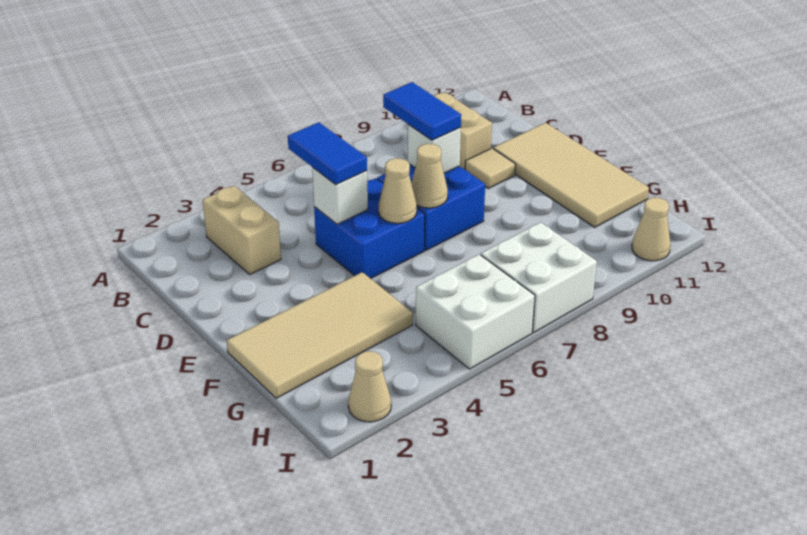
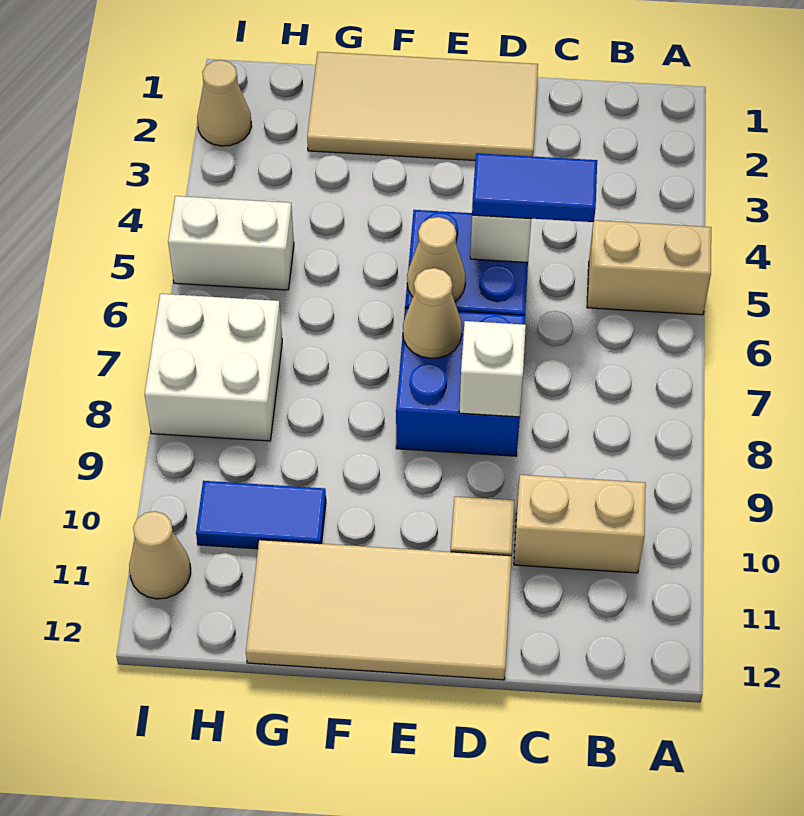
tan brick B3:C3 level 1 -> tan brick A5:B5 level 1
blue tile C8:D8 level 3 -> blue tile G10:H10 level 1
tan tile F1:G4 level 1 -> tan tile D1:G2 level 1
white brick H5:I6 level 1 -> white brick H5:I5 level 1

